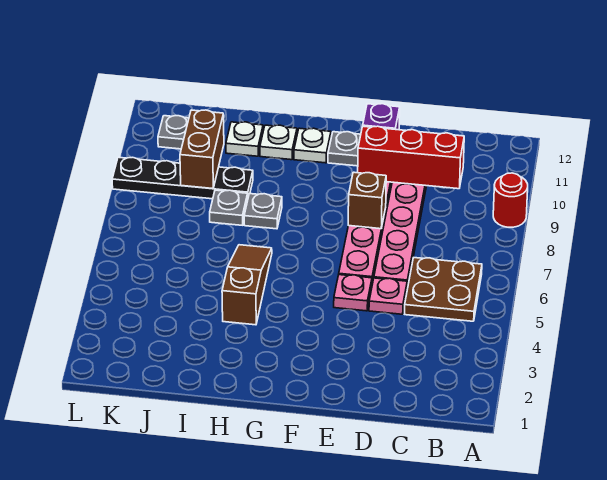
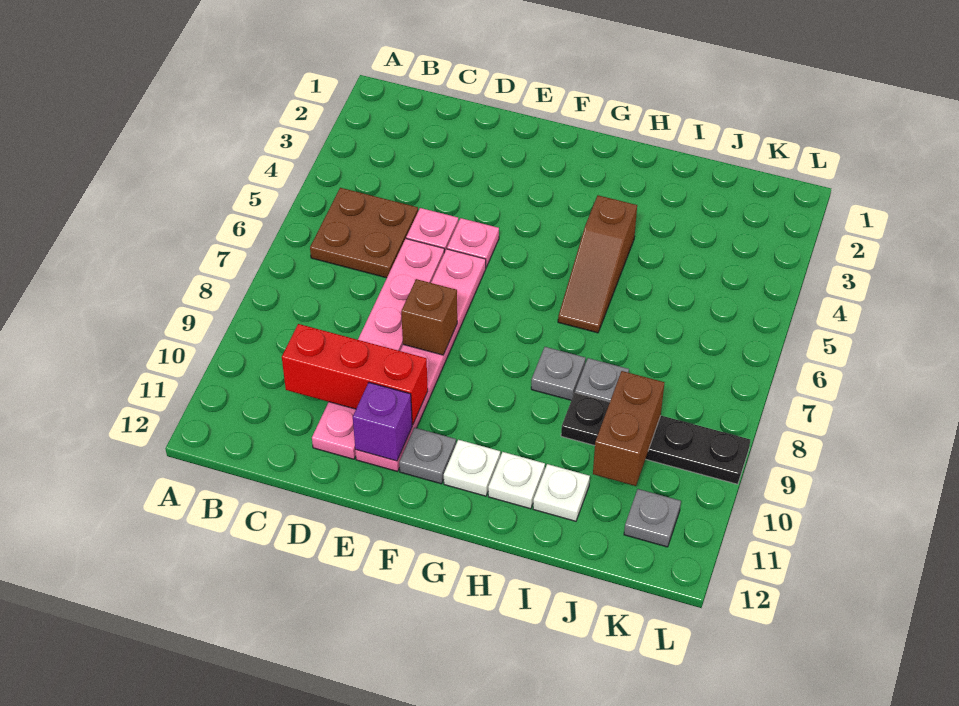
red round brick A9 level 1 -> none

